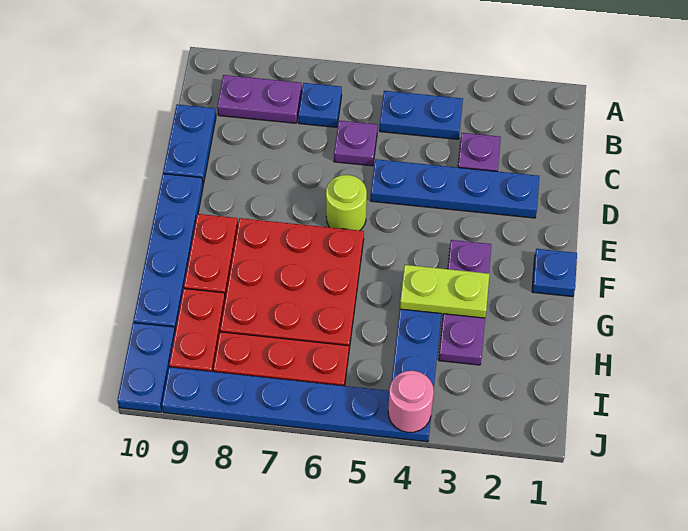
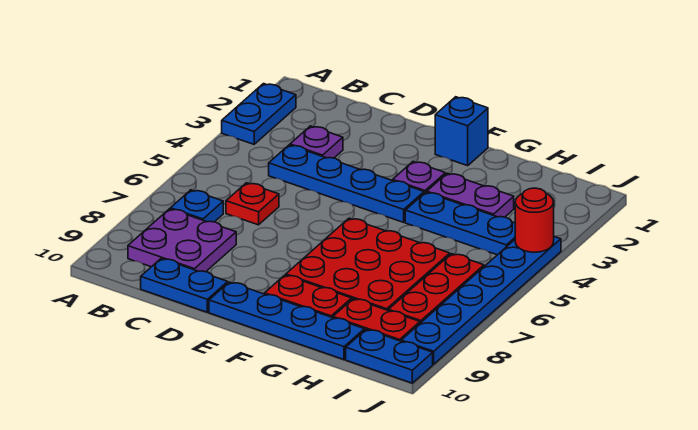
blue plate B4:B5 level 1 -> blue plate A2:A3 level 1
purple plate B8:B9 level 1 -> purple plate B8:C9 level 1
purple plate C6 level 1 -> red plate C6 level 1
blue plate D2:D5 level 1 -> blue plate C4:F4 level 1
lime round brick E6 level 1 -> none
blue plate F1 level 1 -> blue brick F1 level 1
lime plate G3:G4 level 2 -> none
pink round brick J4 level 2 -> red round brick J4 level 2

